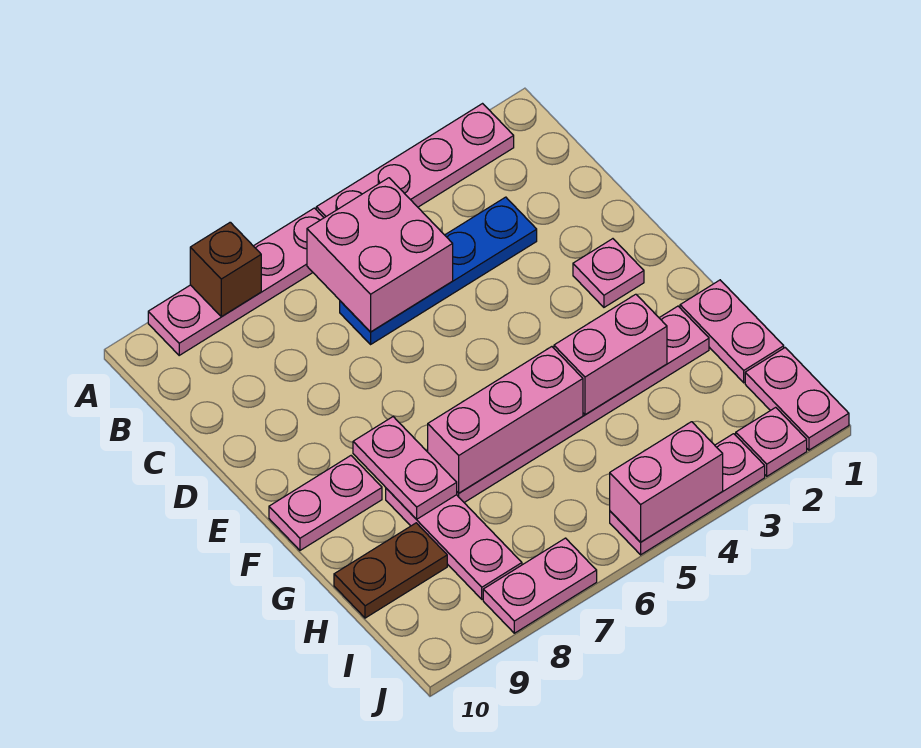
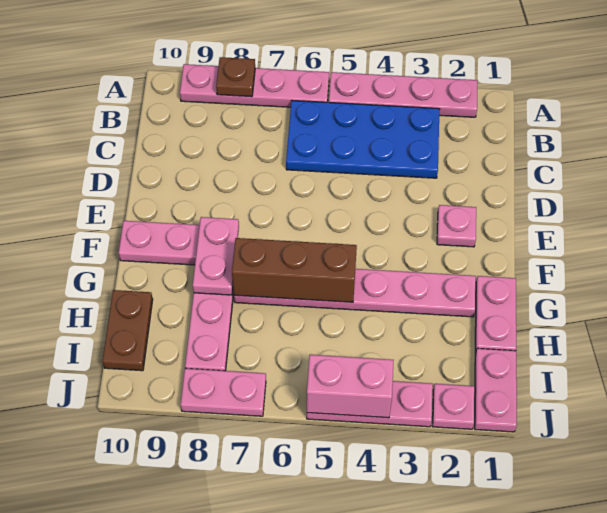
brown brick A8 level 2 -> brown plate A8 level 2
pink brick B5:C6 level 2 -> none
blue plate C3:C6 level 1 -> blue plate B3:C6 level 1
pink brick G3:G4 level 2 -> none
pink brick G5:G7 level 2 -> brown brick G5:G7 level 2
brown plate H9:H10 level 1 -> brown plate H10:I10 level 1

